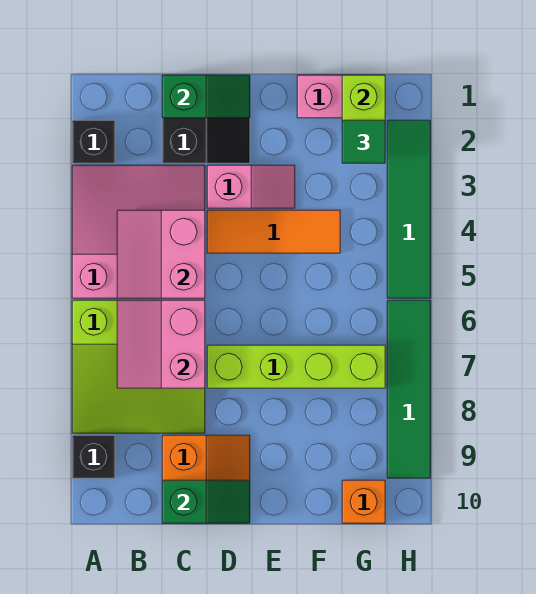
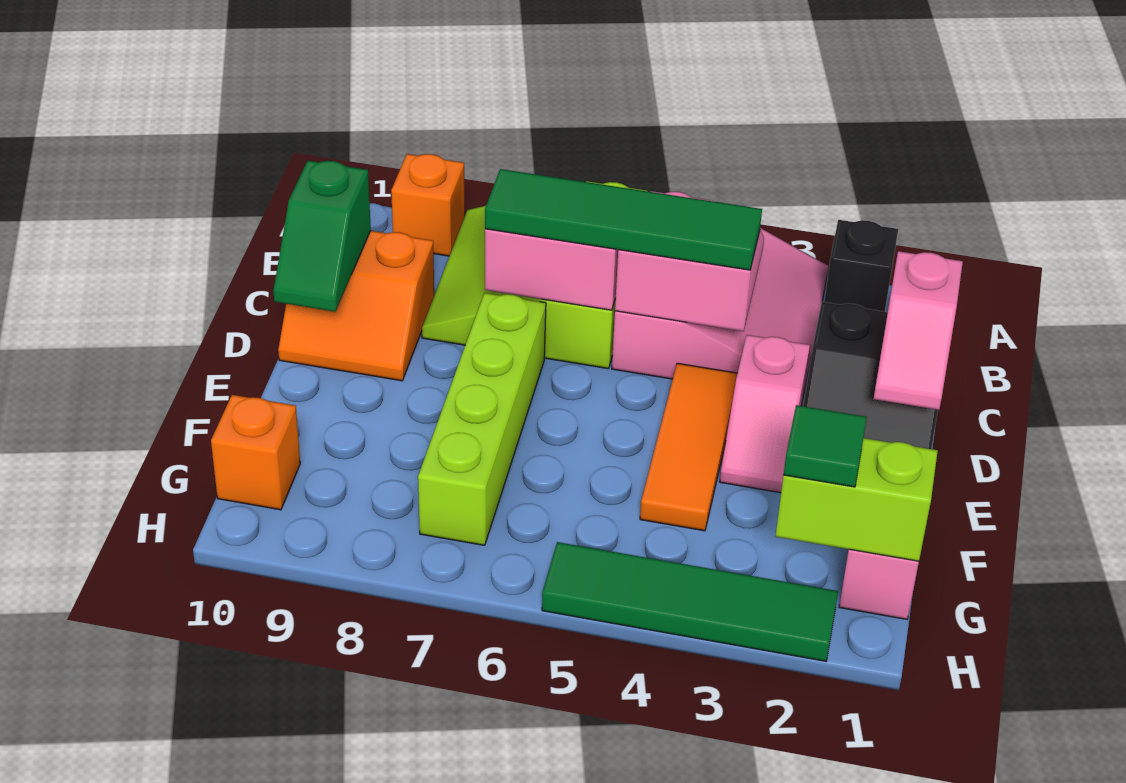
black brick A9 level 1 -> orange brick A9 level 1
green slope C1:D1 level 2 top C -> pink slope C1:D1 level 2 top C
green tile H6:H9 level 1 -> green tile C4:C7 level 3

